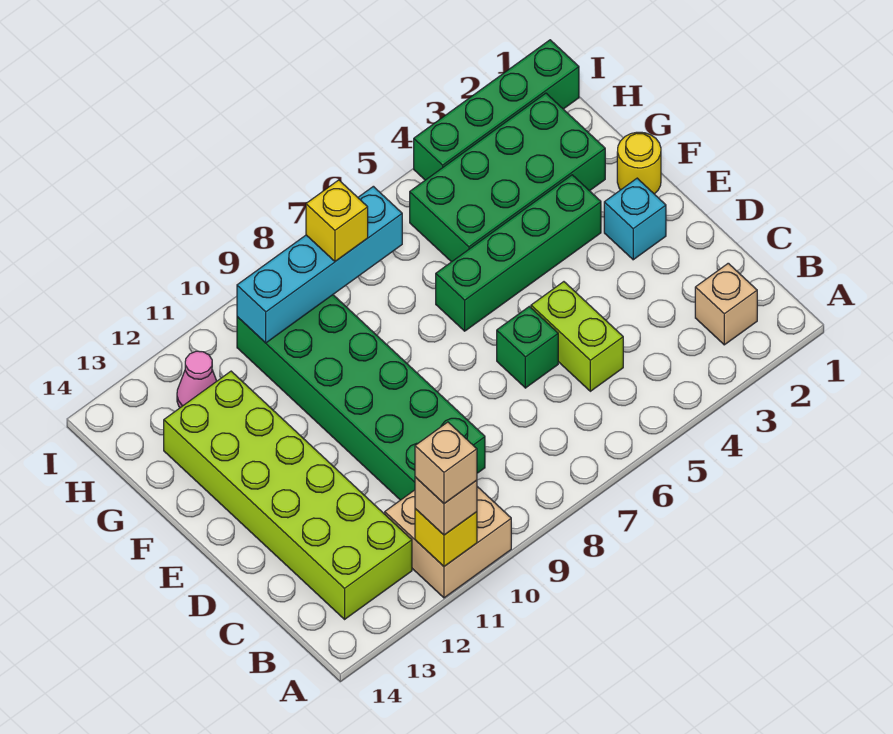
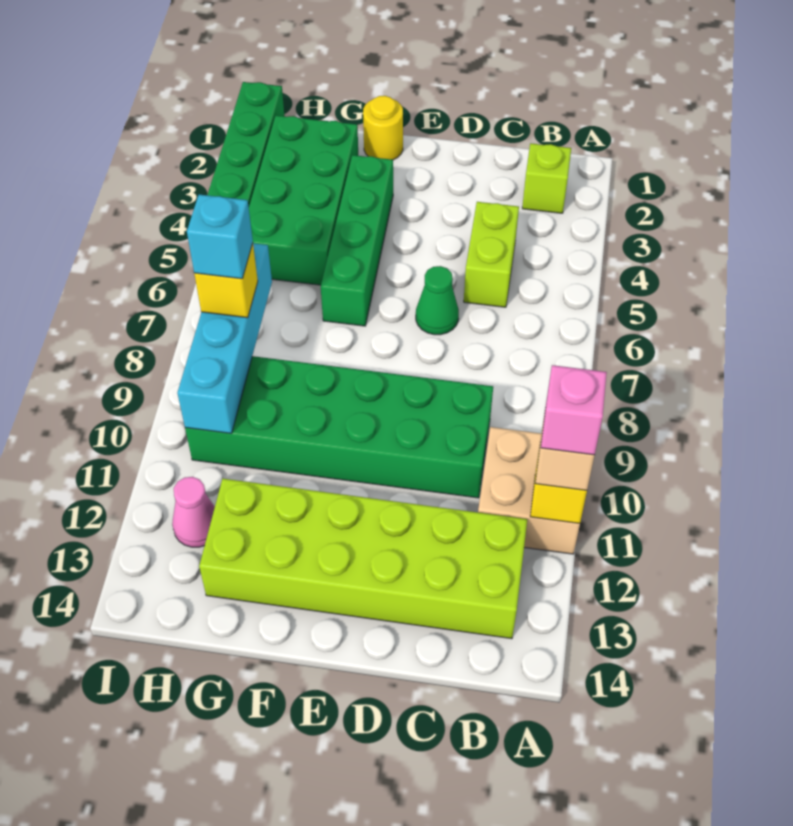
tan brick A11 level 4 -> pink brick A11 level 4
tan brick B2 level 1 -> lime brick B2 level 1
lime brick C5:D5 level 1 -> lime brick C4:C5 level 1
green brick D6 level 1 -> green cone D6 level 1
cyan brick E2 level 1 -> cyan brick H8 level 4

